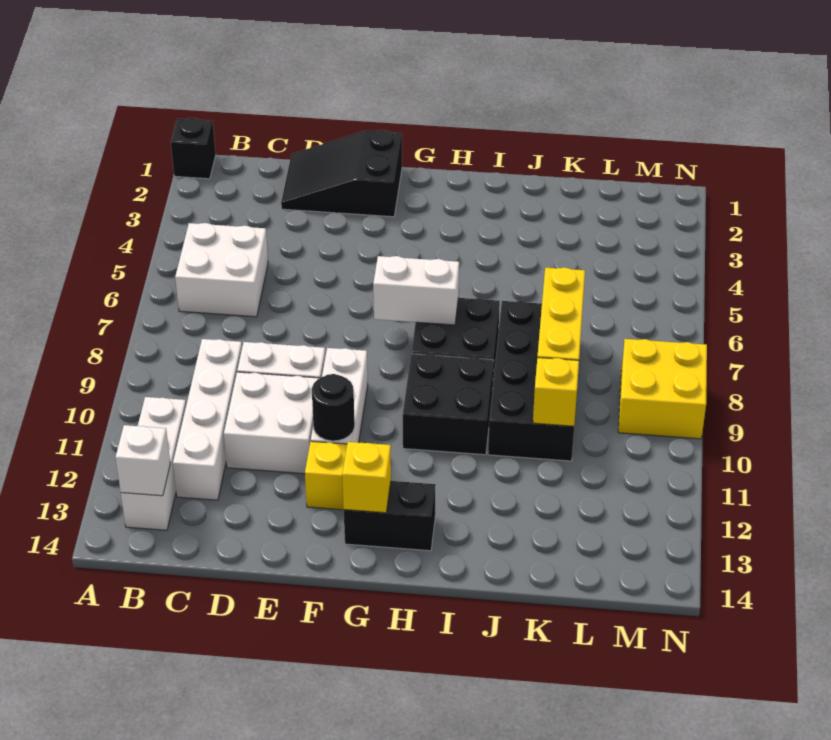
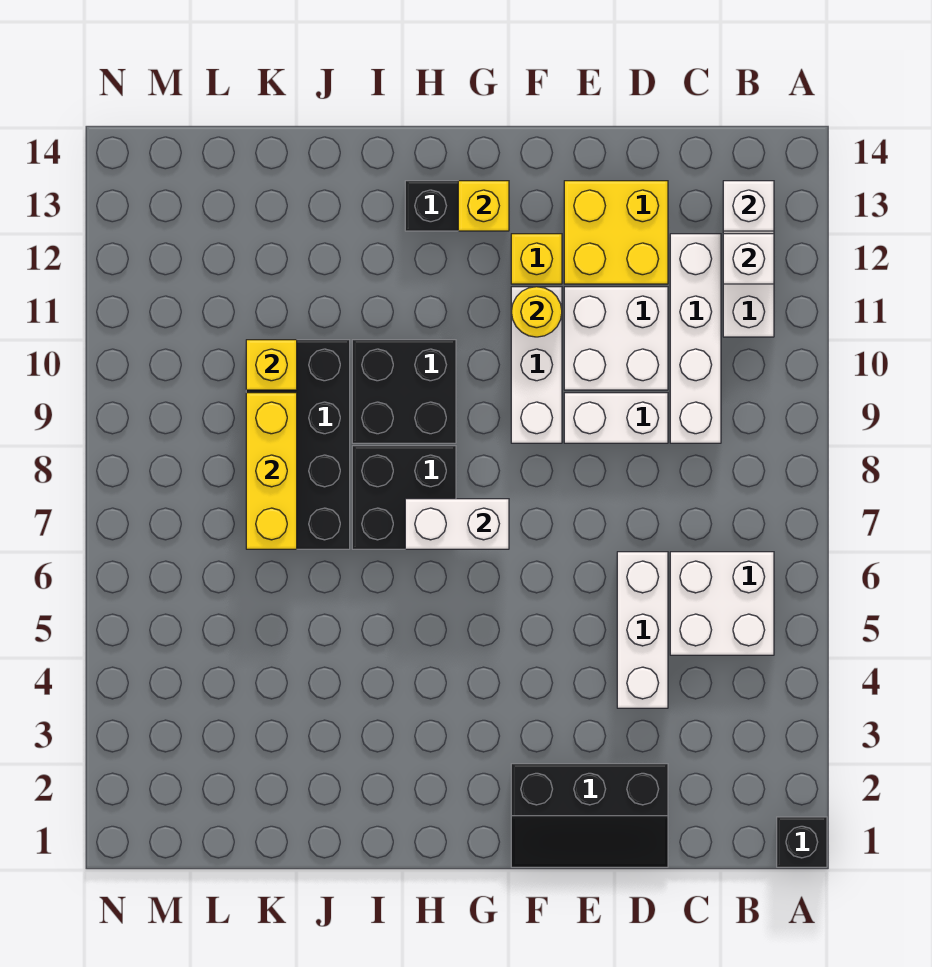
none -> white brick B12 level 2
black slope D1:F2 level 1 top F -> black slope D1:F2 level 1 top 2
none -> white brick D4:D6 level 1
black round brick F11 level 2 -> yellow round brick F11 level 2
yellow brick M8:N9 level 1 -> yellow brick D12:E13 level 1

